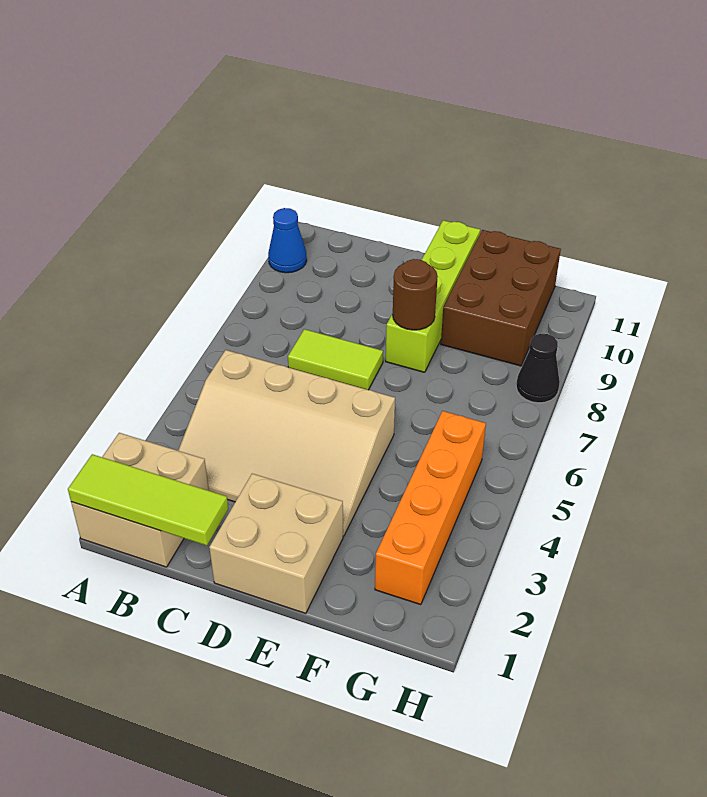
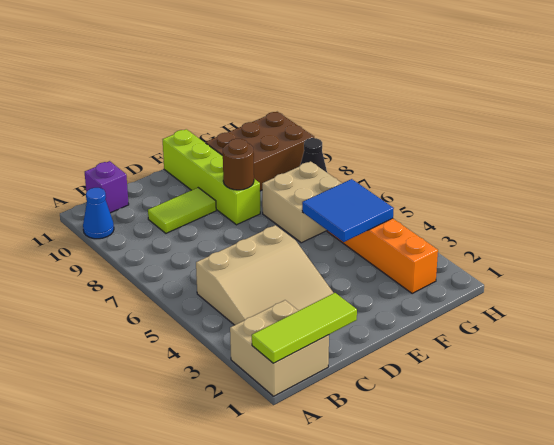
tan slope B3:E5 level 1 top 5 -> tan slope B3:D5 level 1 top 5
none -> purple brick B11 level 1
lime tile C7:D7 level 1 -> lime tile C9:D9 level 1
tan brick D1:E2 level 1 -> tan brick F6:G7 level 1
none -> blue tile F4:G5 level 2
brown brick F9:G11 level 1 -> brown brick F9:H10 level 1

